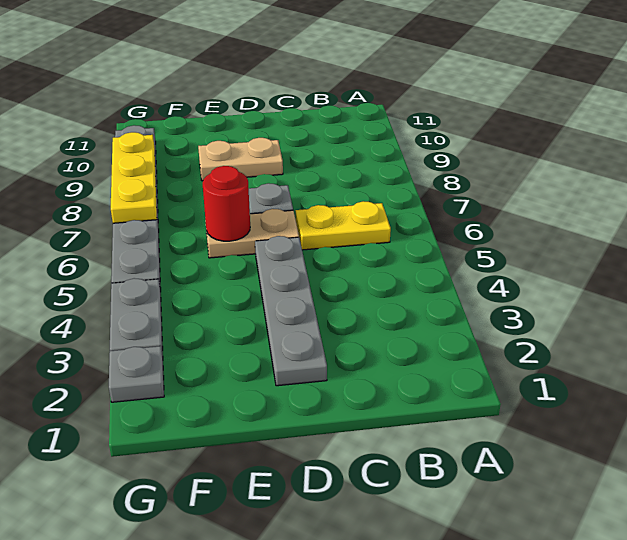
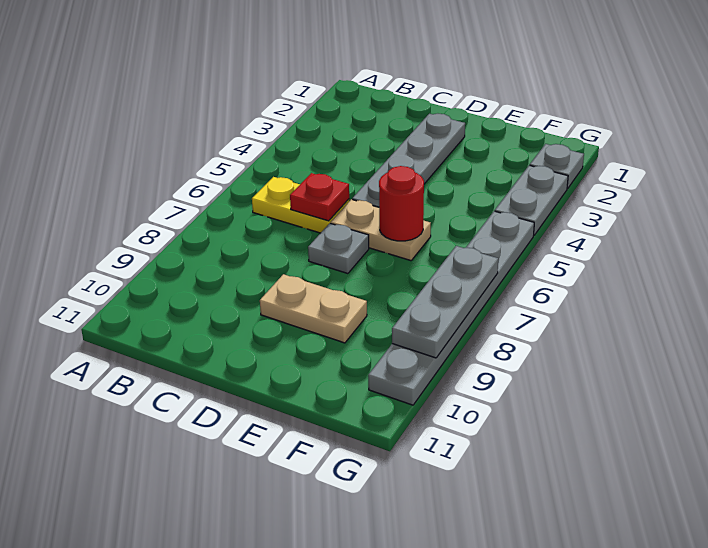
none -> red plate C6 level 2
yellow plate G7:G9 level 2 -> grey plate G7:G9 level 2

